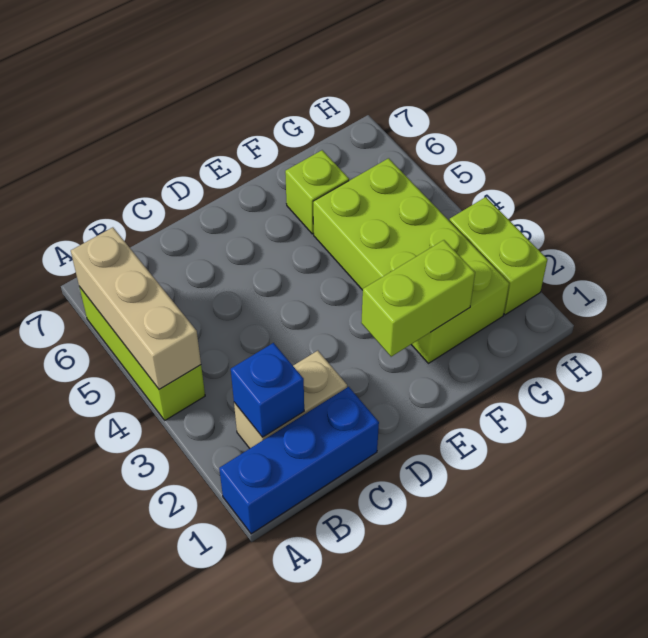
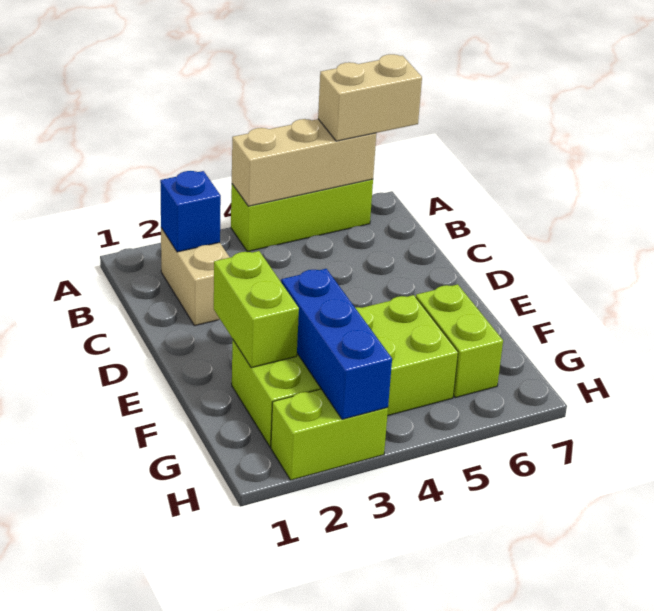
blue brick A1:C1 level 1 -> blue brick F3:H3 level 2
none -> tan brick A6:A7 level 3
lime brick F6 level 1 -> lime brick F6:G6 level 1

